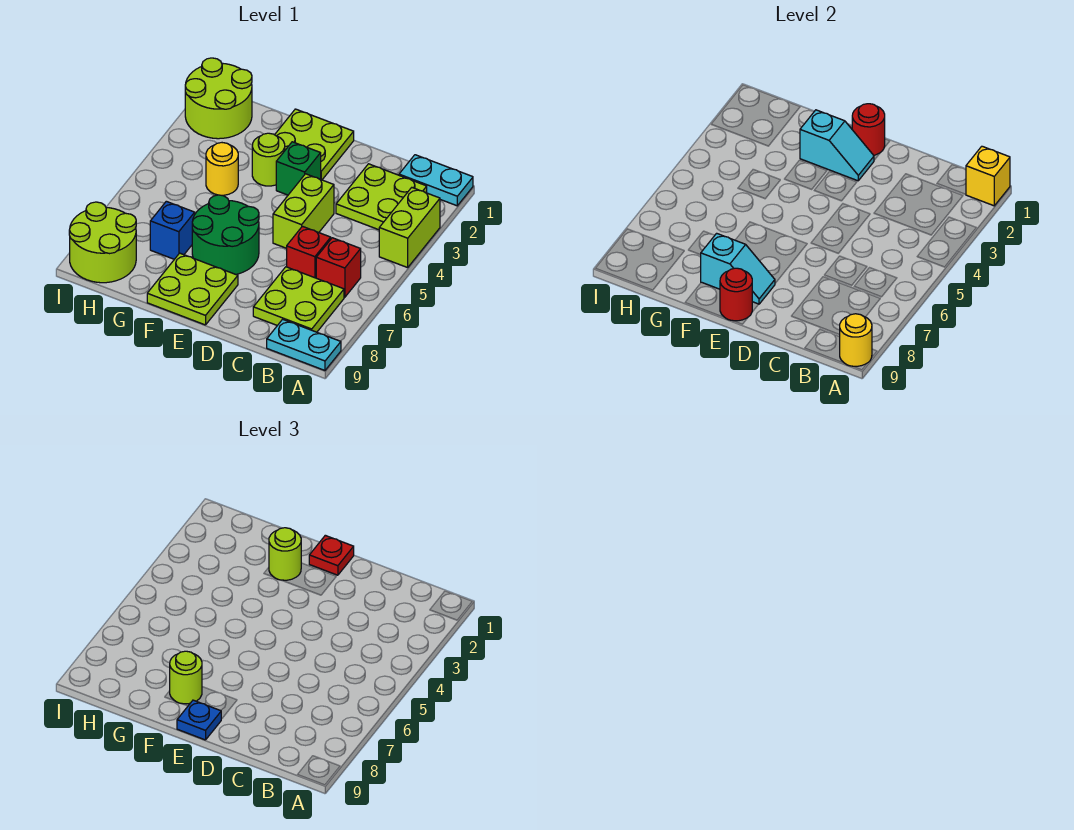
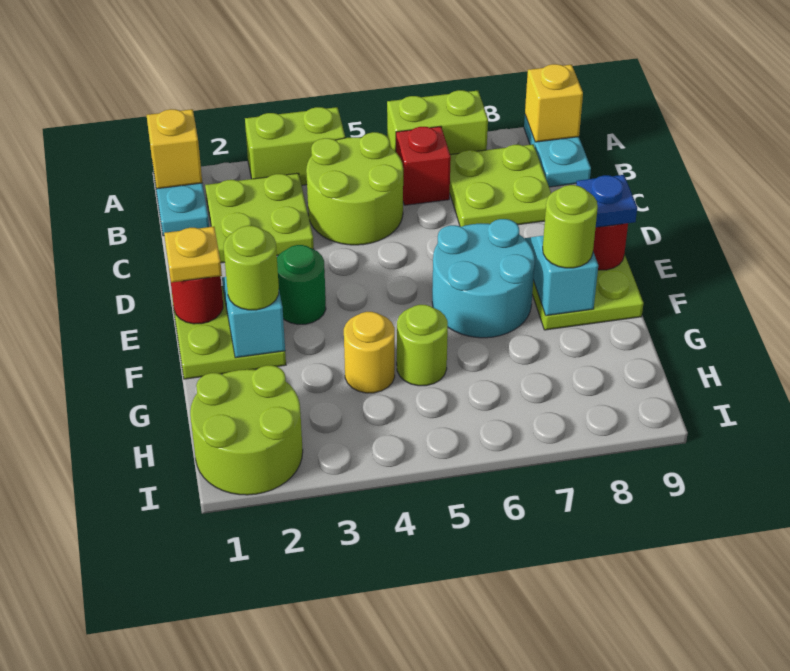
yellow round brick A9 level 2 -> yellow brick A9 level 2
red brick C6 level 1 -> none
lime brick D4:D5 level 1 -> lime brick A6:A7 level 1
red plate E1 level 3 -> yellow plate E1 level 3
green brick E3 level 1 -> green round brick E3 level 1
green round brick E6:F7 level 1 -> cyan round brick E6:F7 level 1
lime round brick F3 level 1 -> lime round brick G5 level 1
blue brick G7 level 1 -> none
lime round brick H8:I9 level 1 -> lime round brick B4:C5 level 1

